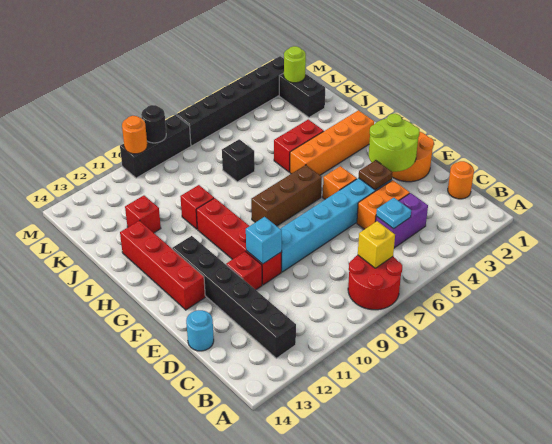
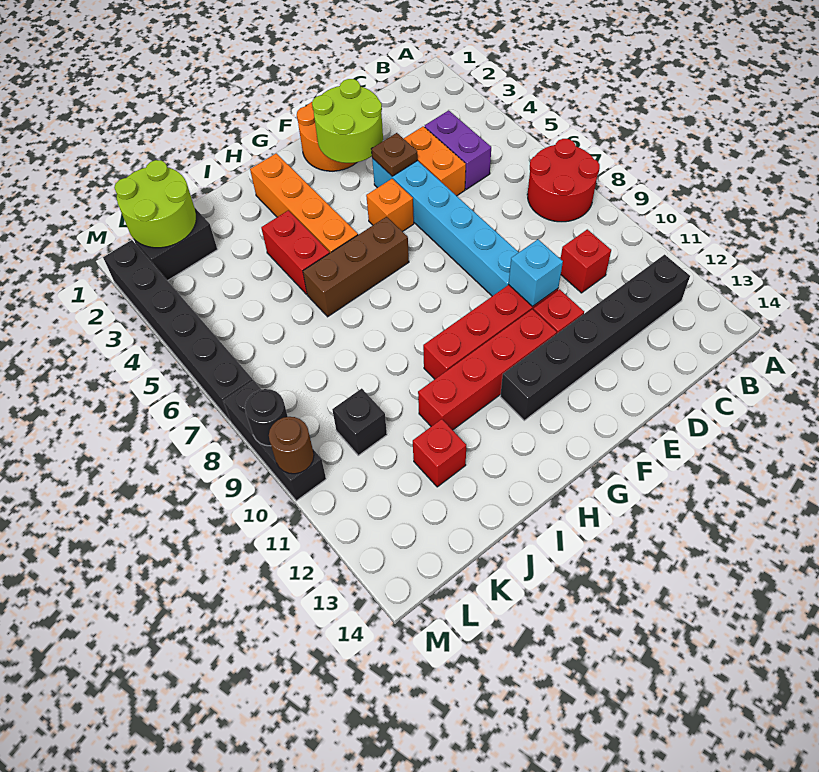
yellow brick B7 level 2 -> none
orange round brick C1 level 1 -> none
cyan plate C5 level 2 -> none
cyan round brick D14 level 1 -> none
red brick F13:I13 level 1 -> red brick F11:I11 level 1
brown brick G6:G8 level 1 -> brown brick G6:I6 level 1
red brick I10 level 1 -> red brick C10 level 1
black brick J7 level 1 -> black brick K10 level 1
lime round brick L2 level 2 -> lime round brick K1:L2 level 2
orange round brick M10 level 2 -> brown round brick M10 level 2

